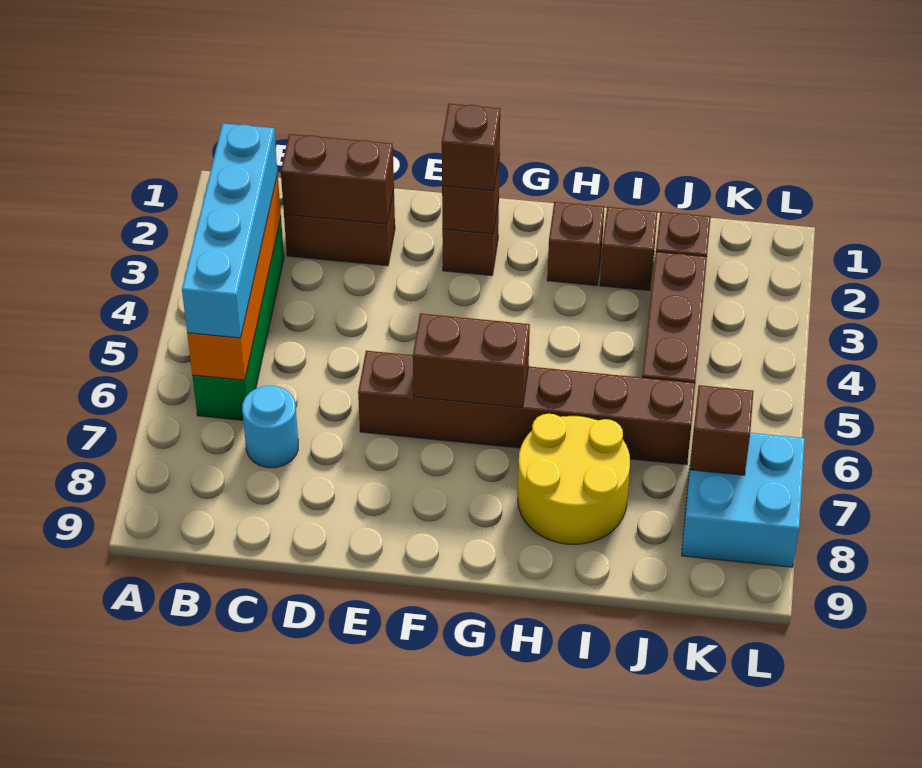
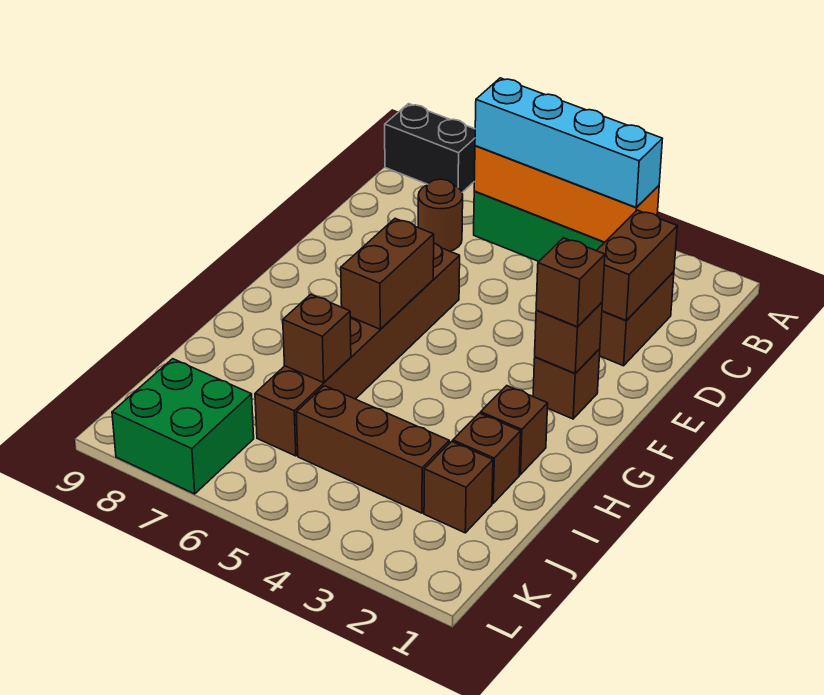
none -> black brick A8:A9 level 1
cyan round brick C7 level 1 -> brown round brick C7 level 1
yellow round brick H7:I8 level 1 -> none
cyan brick K7:L8 level 1 -> green brick K7:L8 level 1
brown brick K7 level 2 -> brown brick I6 level 2

